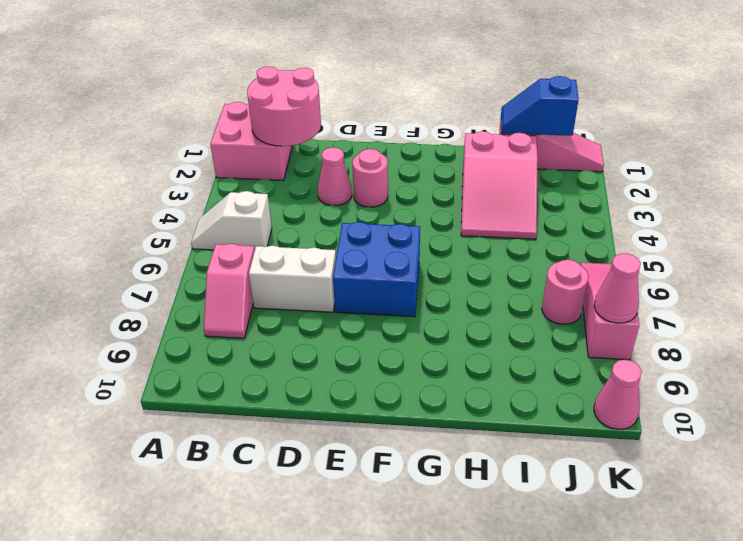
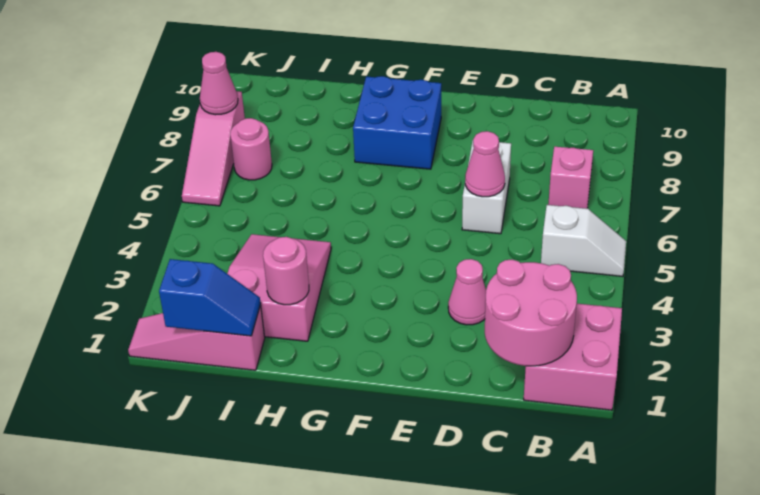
white brick C7:D7 level 1 -> white brick D6:D7 level 1
pink round brick E3 level 1 -> pink round brick H2 level 2
blue brick E6:F7 level 1 -> blue brick F8:G9 level 1
pink cone K10 level 1 -> pink cone D6 level 2

